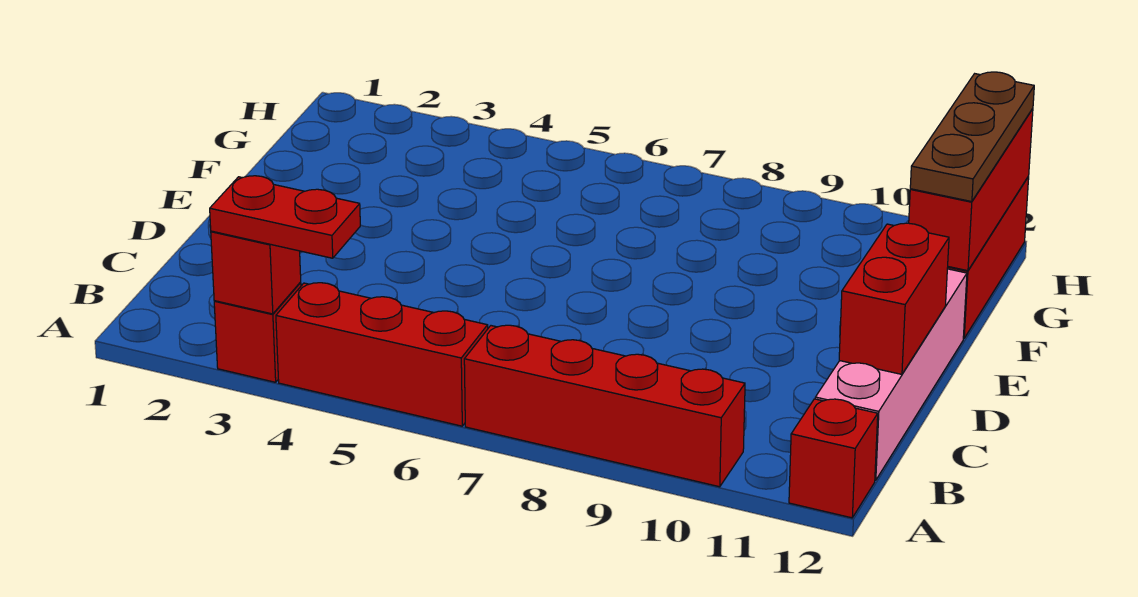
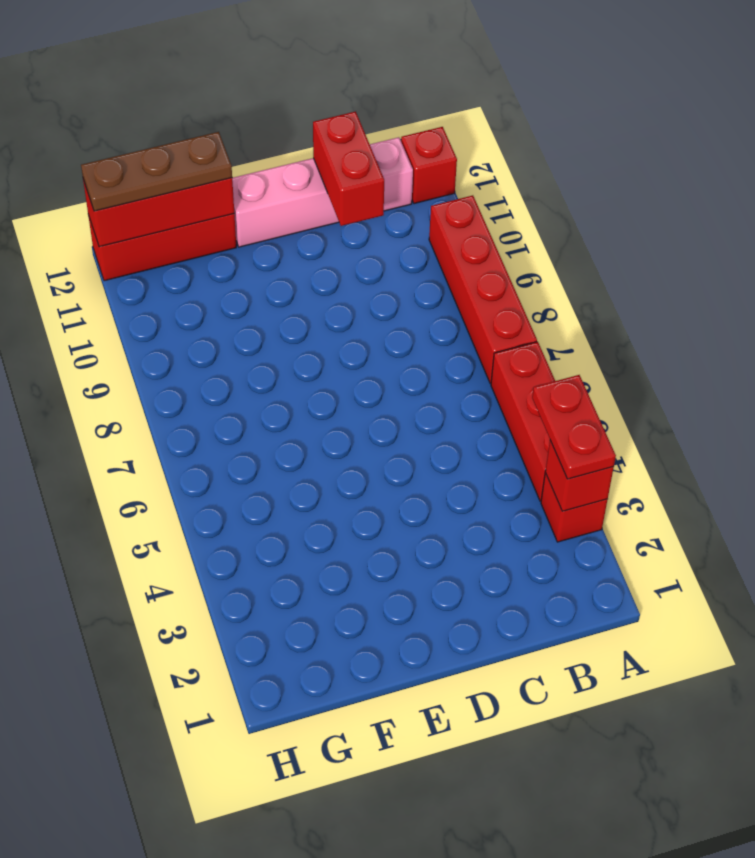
red brick C12:D12 level 2 -> red brick C11:C12 level 2

